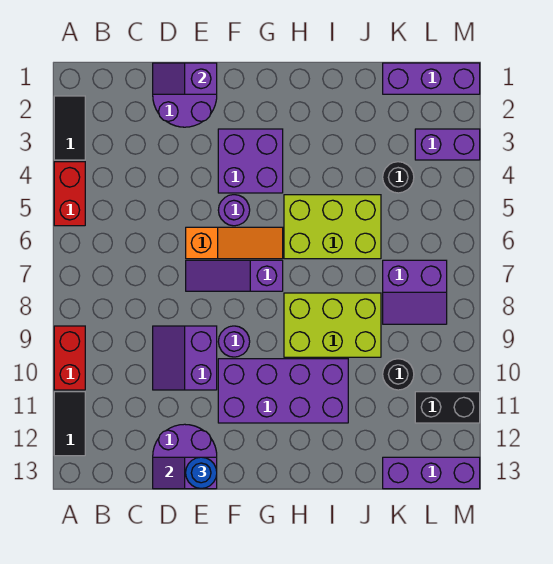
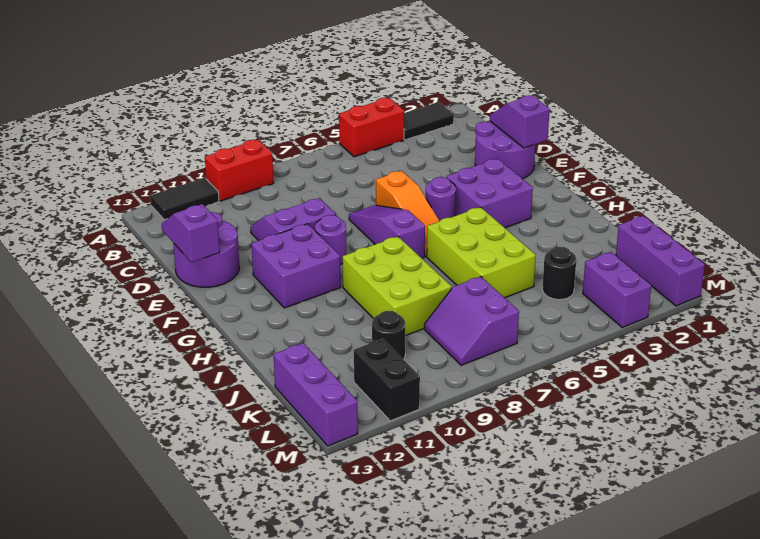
blue round brick E13 level 3 -> none
purple brick F10:I11 level 1 -> purple brick F10:G11 level 1

